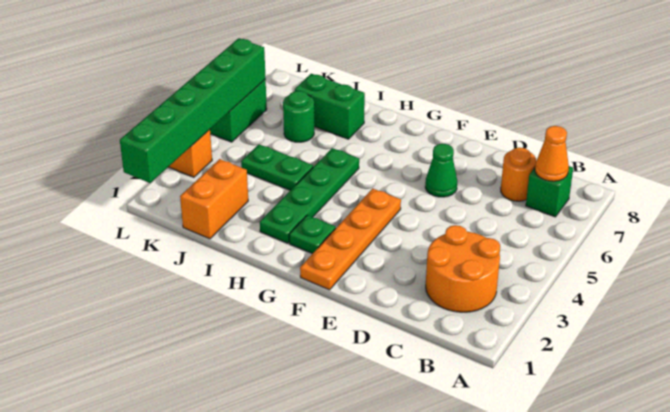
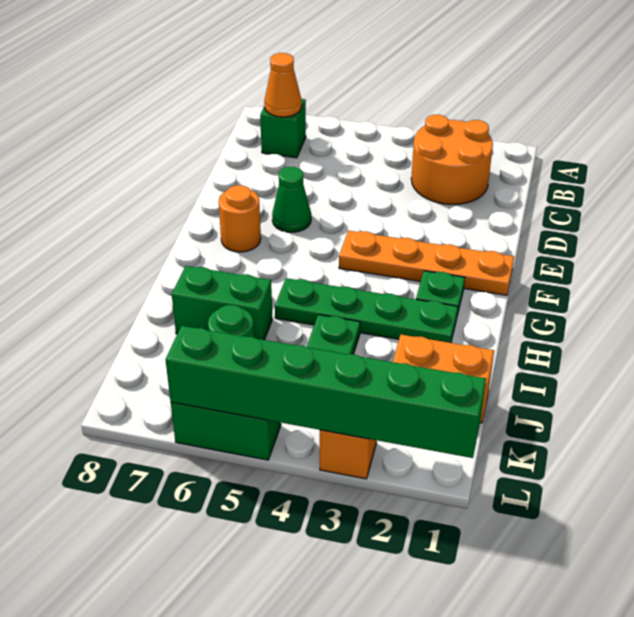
orange round brick C7 level 1 -> orange round brick F7 level 1
green brick I7:J7 level 1 -> green brick I6:I7 level 1

